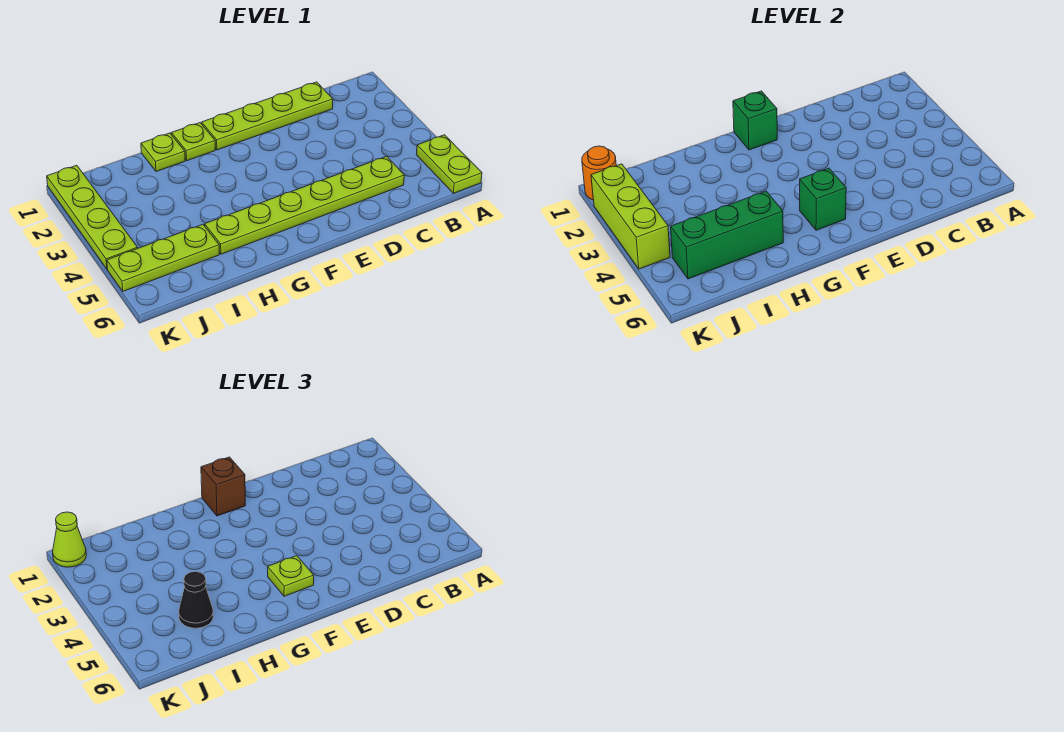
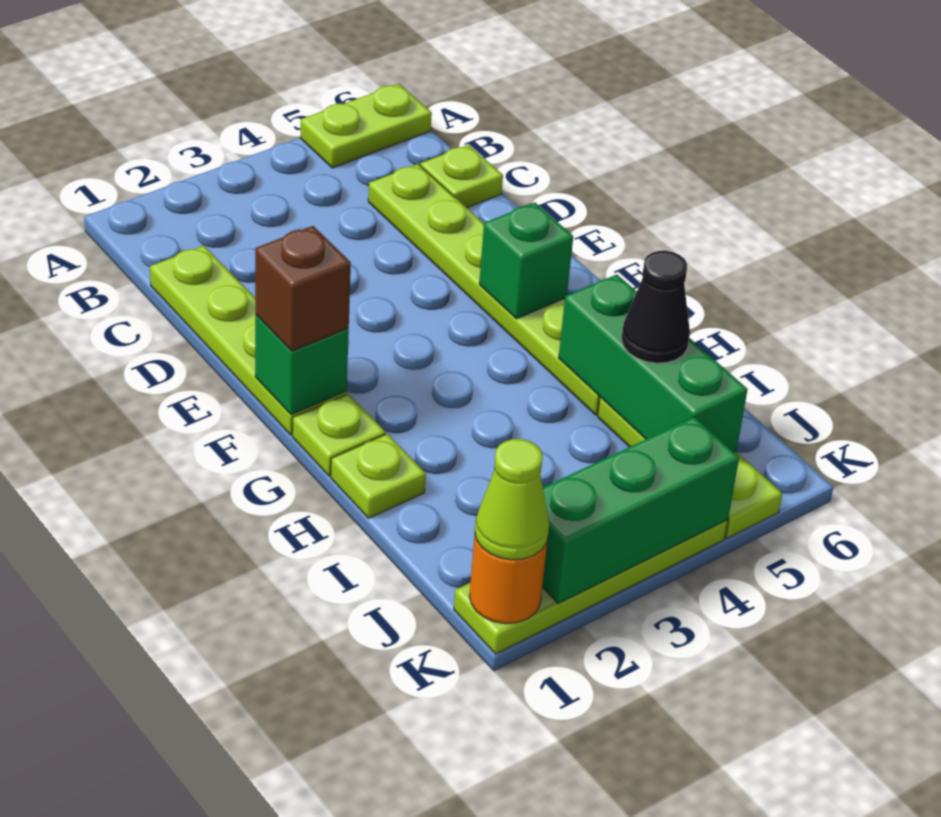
lime plate F5 level 3 -> lime plate C6 level 1
lime brick K2:K4 level 2 -> green brick K2:K4 level 2

